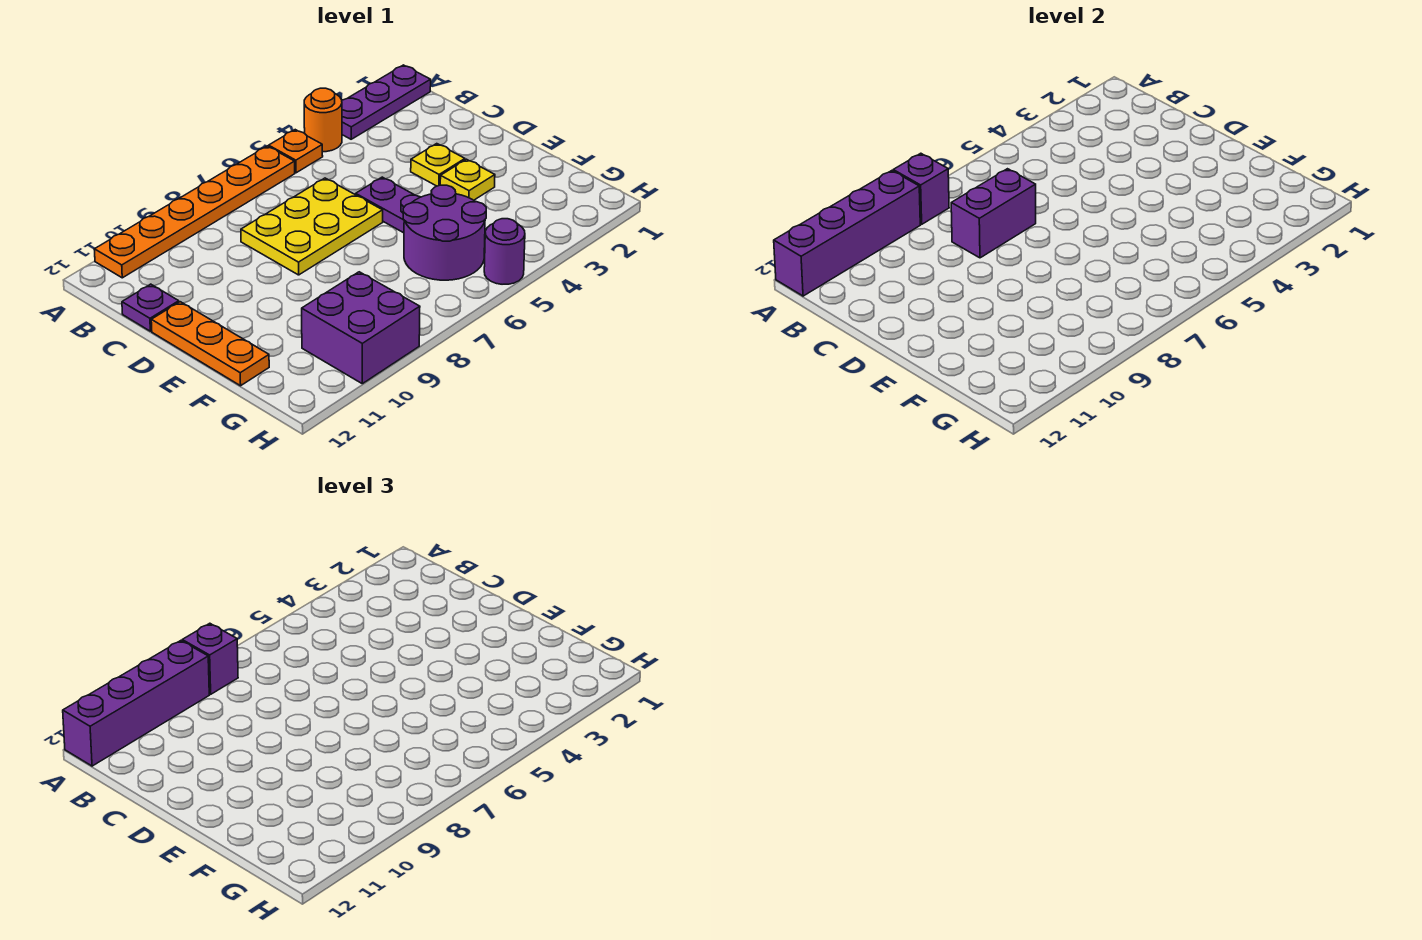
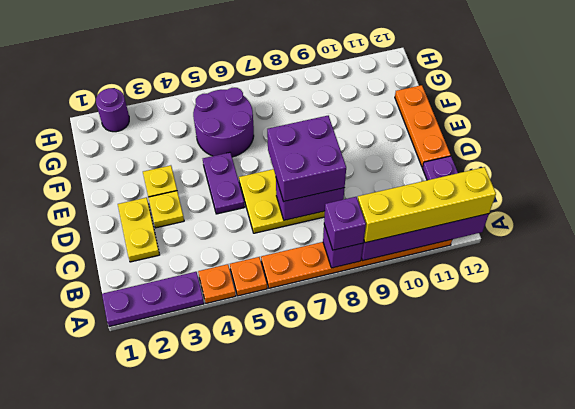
orange round brick A4 level 1 -> orange plate A4 level 1
purple brick A9:A12 level 3 -> yellow brick A9:A12 level 3
none -> yellow plate C2:D2 level 1
purple brick G9:H10 level 1 -> purple brick C7:D8 level 3
purple round brick H5 level 1 -> purple round brick H2 level 1

